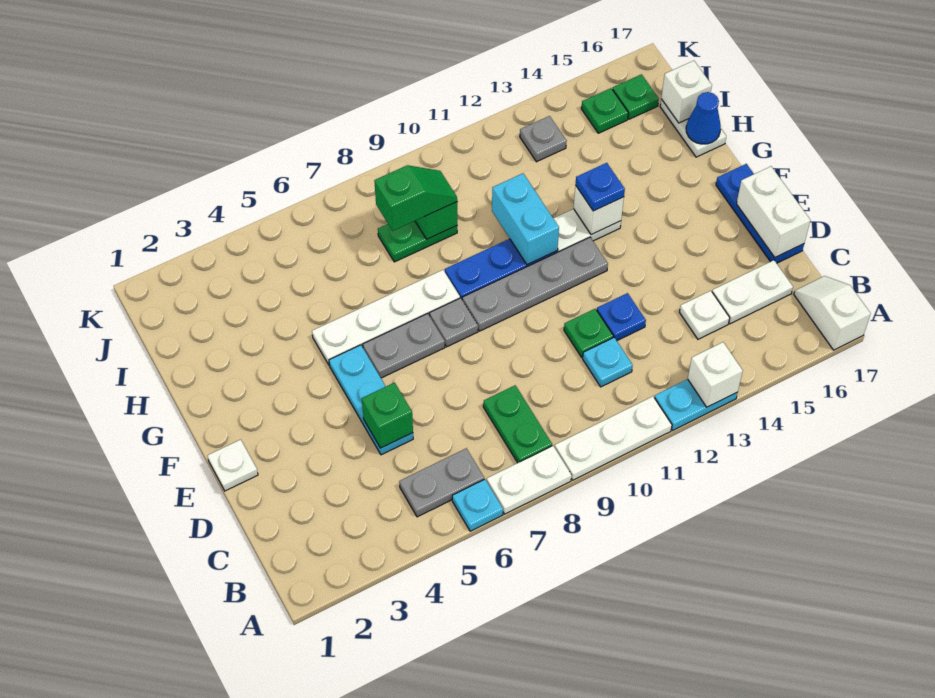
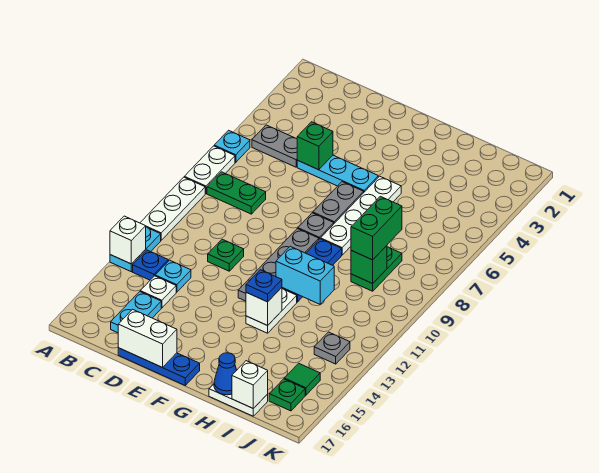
white slope A17:B17 level 1 top A -> none
grey plate B5:B6 level 1 -> grey plate B5:C5 level 1
cyan plate C11 level 1 -> cyan plate C13 level 1
white plate C15:C16 level 1 -> cyan plate C15:C16 level 1
blue plate D12 level 1 -> blue plate B13 level 1
white plate E1 level 1 -> none
green slope I8:I9 level 3 top 8 -> green brick I8:I9 level 3
green plate J15 level 1 -> green tile J15 level 1

